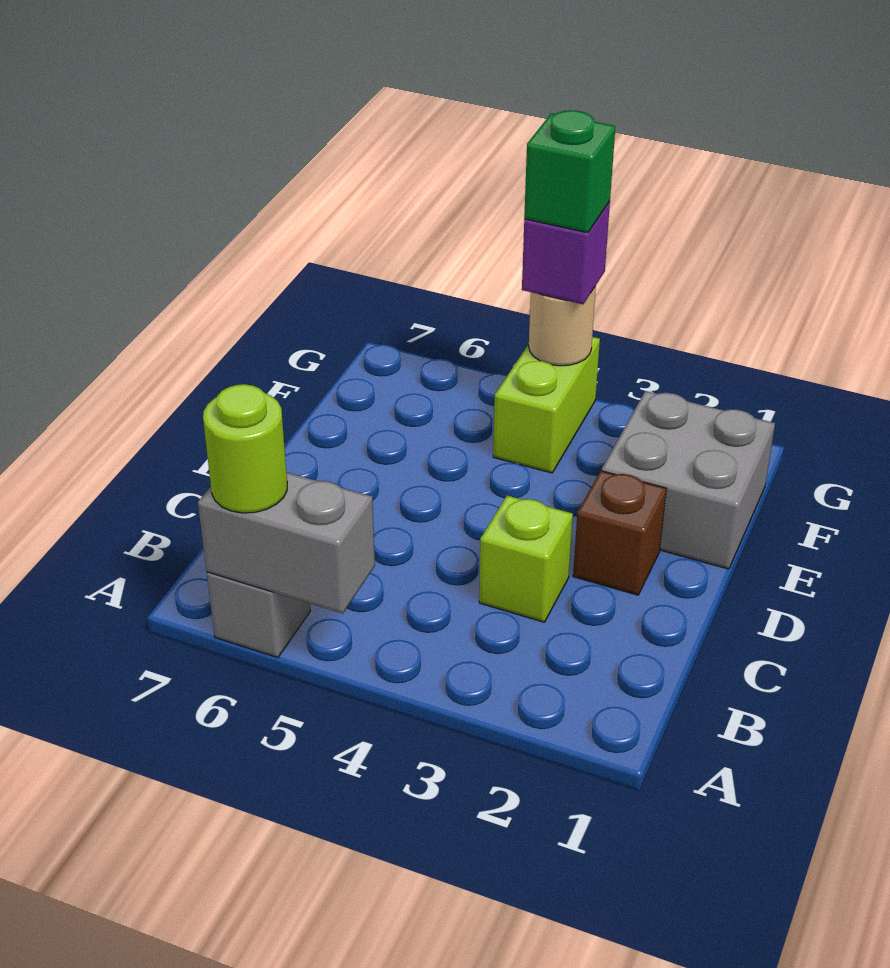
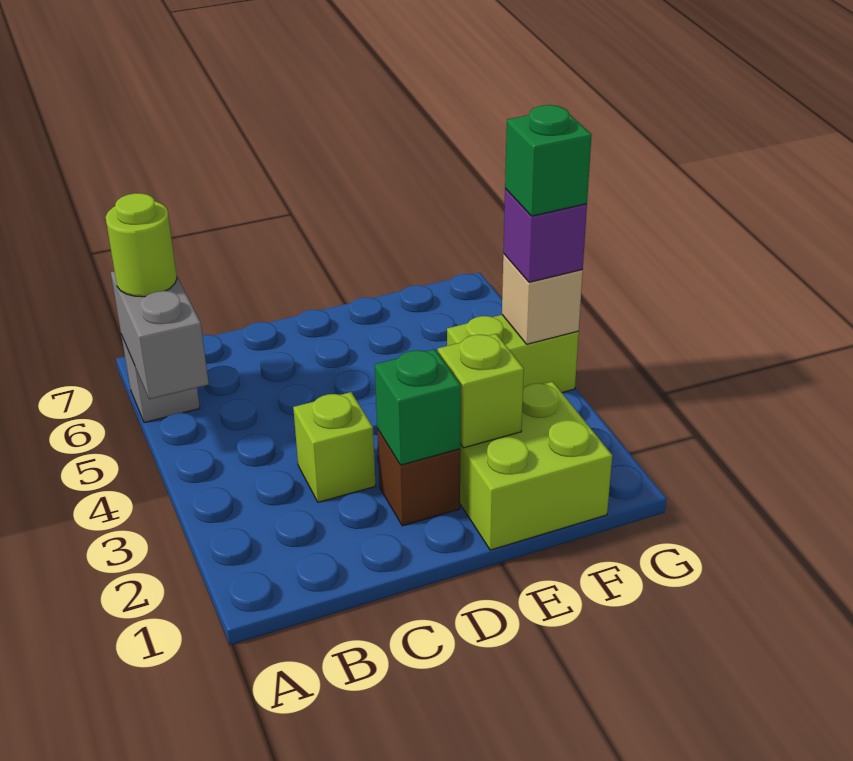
none -> green brick D2 level 2
grey brick E1:F2 level 1 -> lime brick E1:F2 level 1
none -> lime brick E2 level 2
tan round brick G4 level 2 -> tan brick G4 level 2

